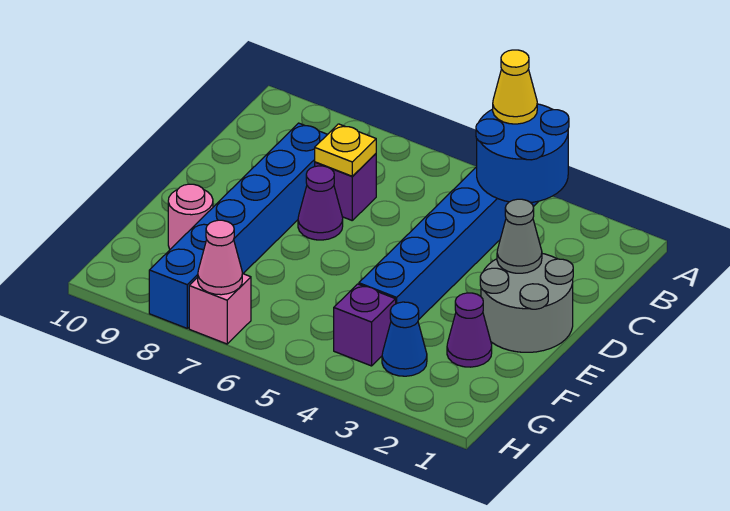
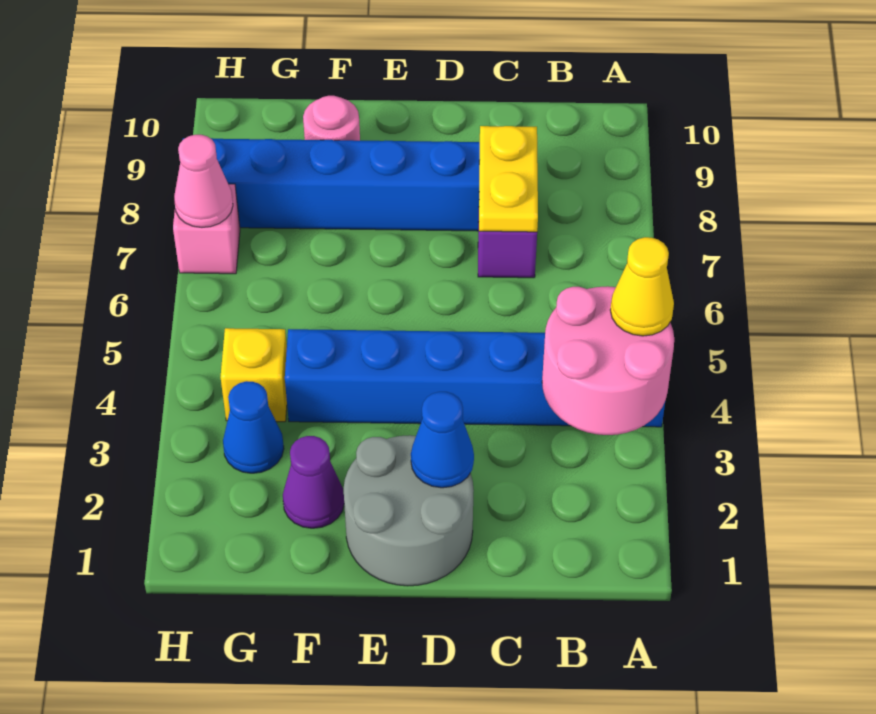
blue round brick A3:B4 level 2 -> pink round brick A3:B4 level 2
yellow plate C7 level 2 -> yellow plate C7:C8 level 2
grey cone D2 level 2 -> blue cone D2 level 2
purple cone D7 level 1 -> none
purple brick G4 level 1 -> yellow brick G4 level 1

